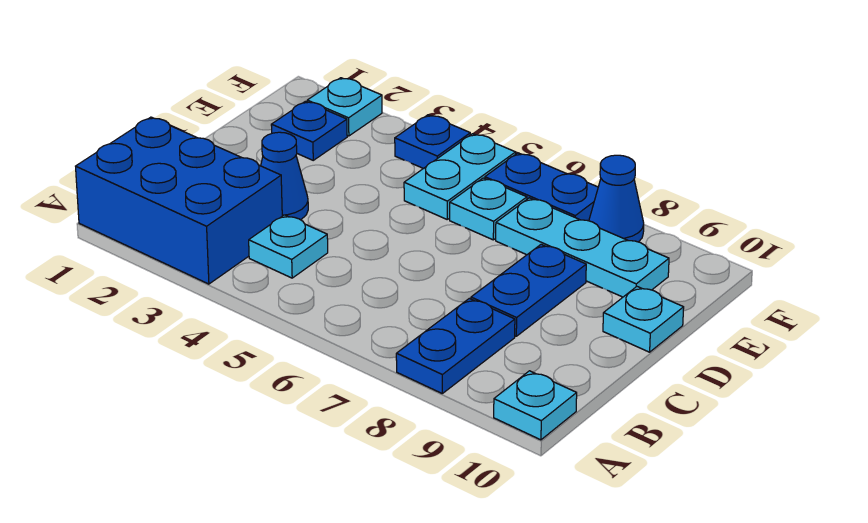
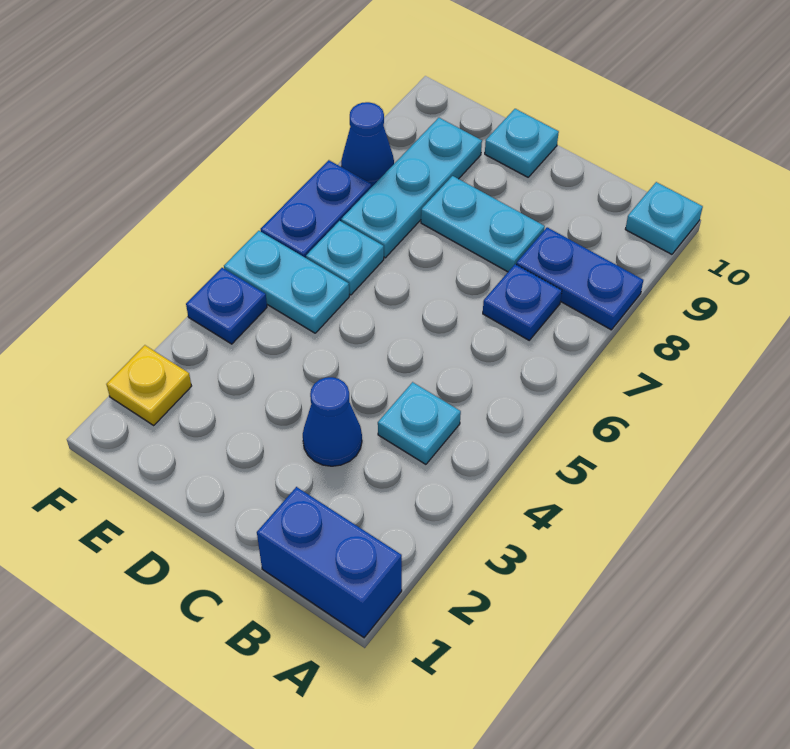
blue brick A1:B3 level 1 -> blue brick A1:B1 level 1
blue plate C8:D8 level 1 -> cyan plate C8:D8 level 1
blue plate E2 level 1 -> blue plate B7 level 1
cyan plate F2 level 1 -> yellow plate F2 level 1

